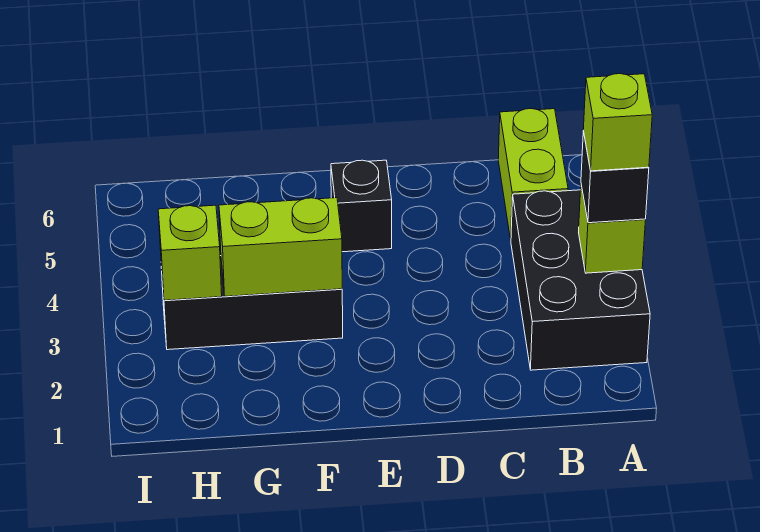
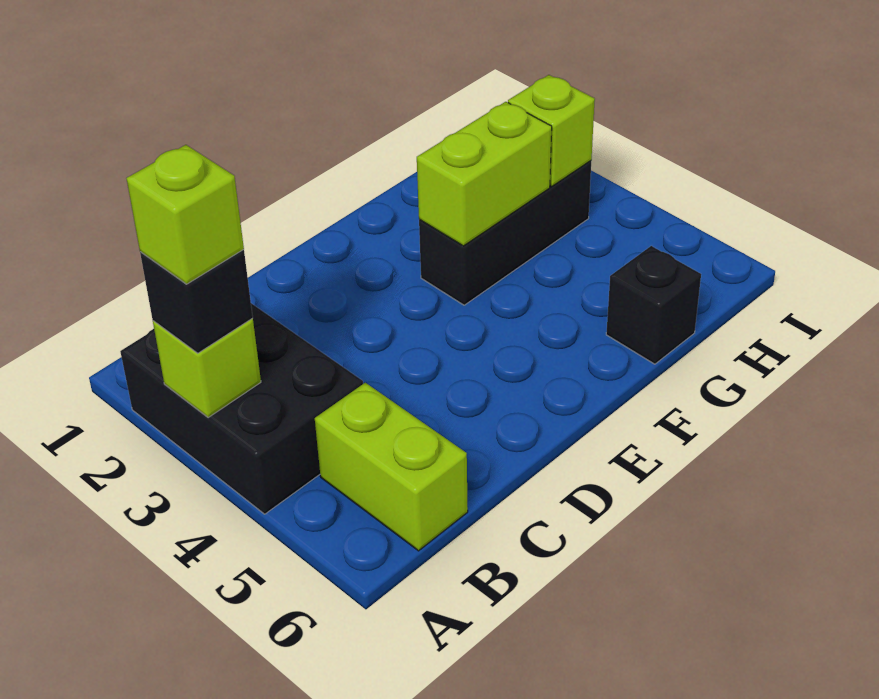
black brick E5 level 1 -> black brick G6 level 1

